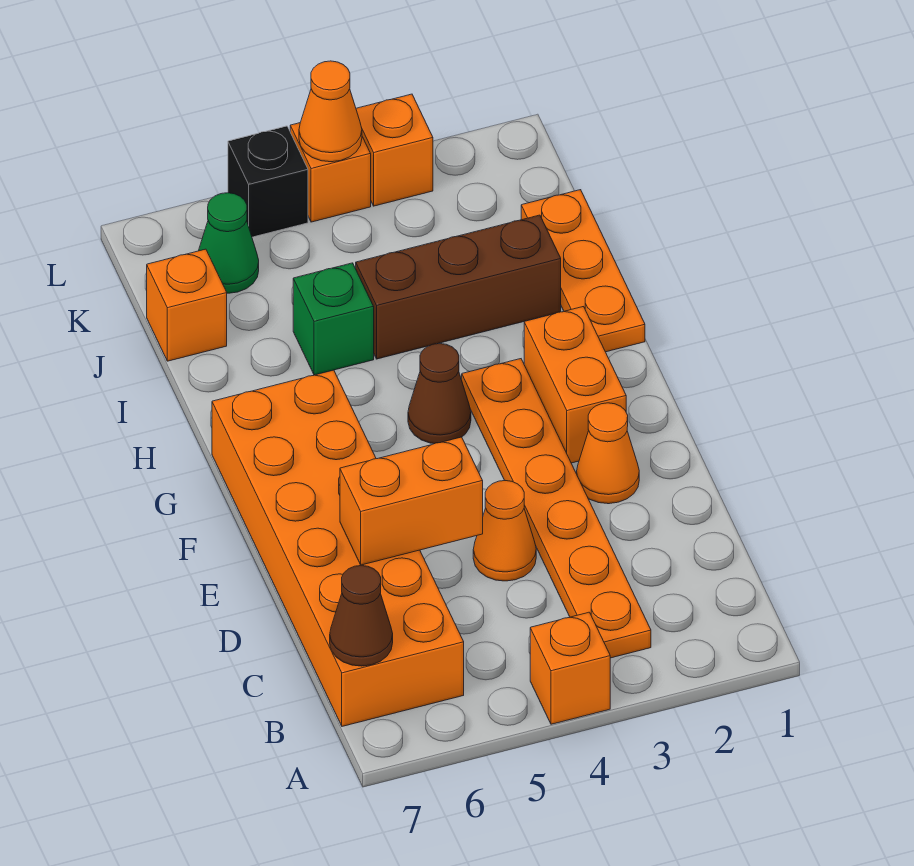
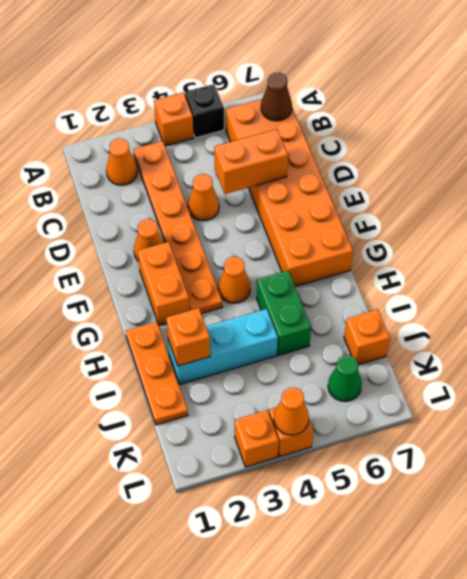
none -> orange cone B2 level 1
brown cone G4 level 1 -> orange cone G4 level 1
brown brick I2:I4 level 1 -> cyan brick I2:I4 level 1
none -> orange brick I2 level 2
green brick I5 level 1 -> green brick H5:I5 level 1
black brick L5 level 1 -> black brick A5 level 1

